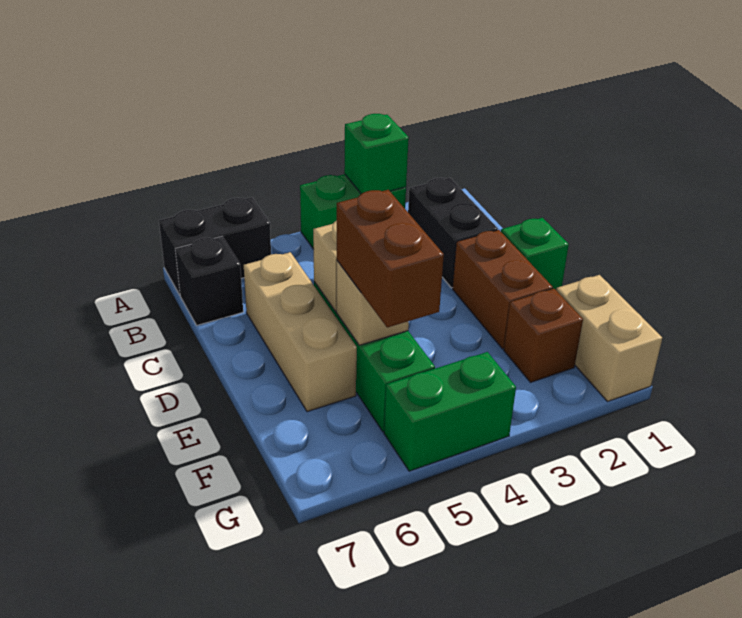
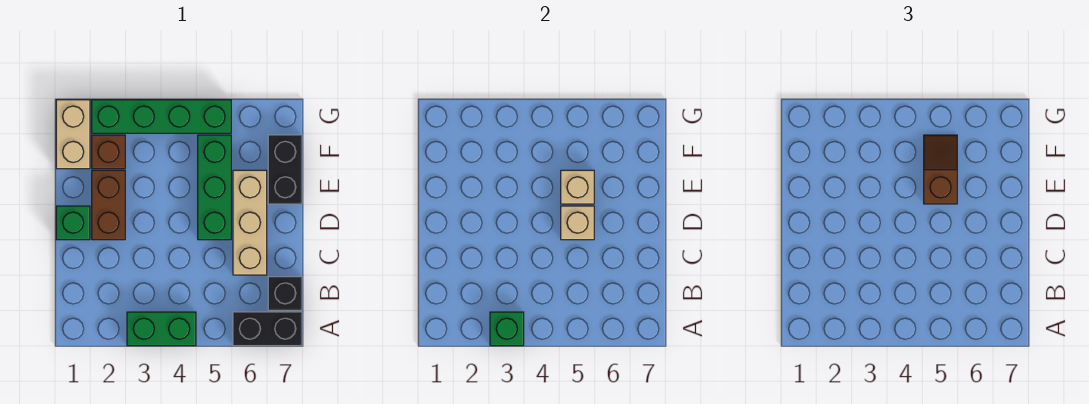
black brick B2:C2 level 1 -> black brick E7:F7 level 1
brown brick E5:F5 level 3 -> brown slope E5:F5 level 3 top E
green brick G4:G5 level 1 -> green brick G2:G5 level 1

